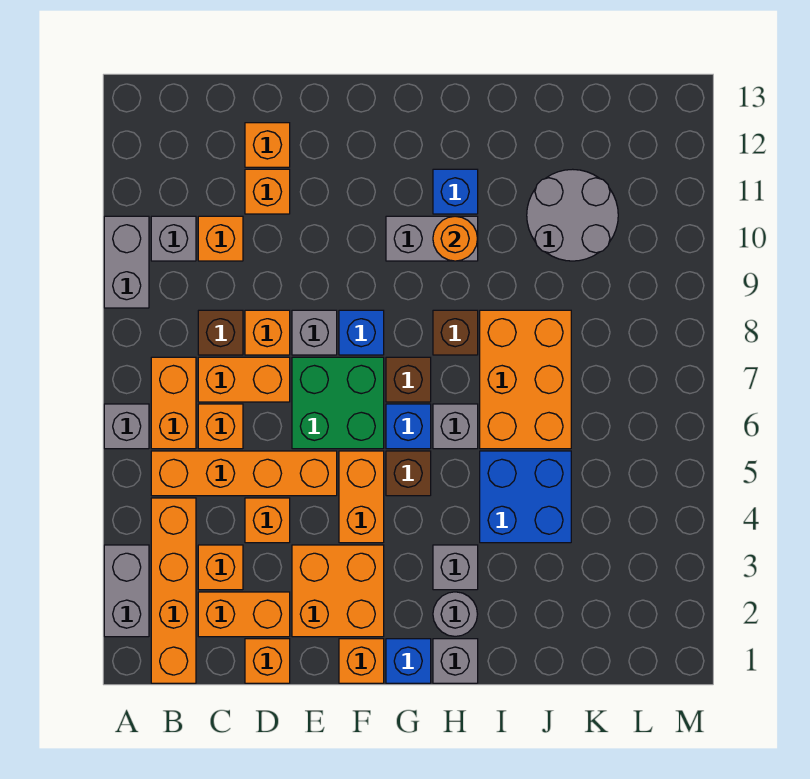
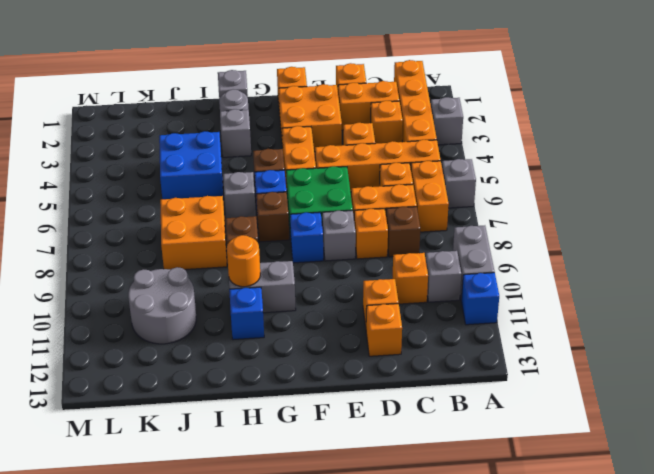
grey brick A2:A3 level 1 -> grey brick A3 level 1
blue brick G1 level 1 -> blue brick A11 level 1
orange brick I6:J8 level 1 -> orange brick I7:J8 level 1

